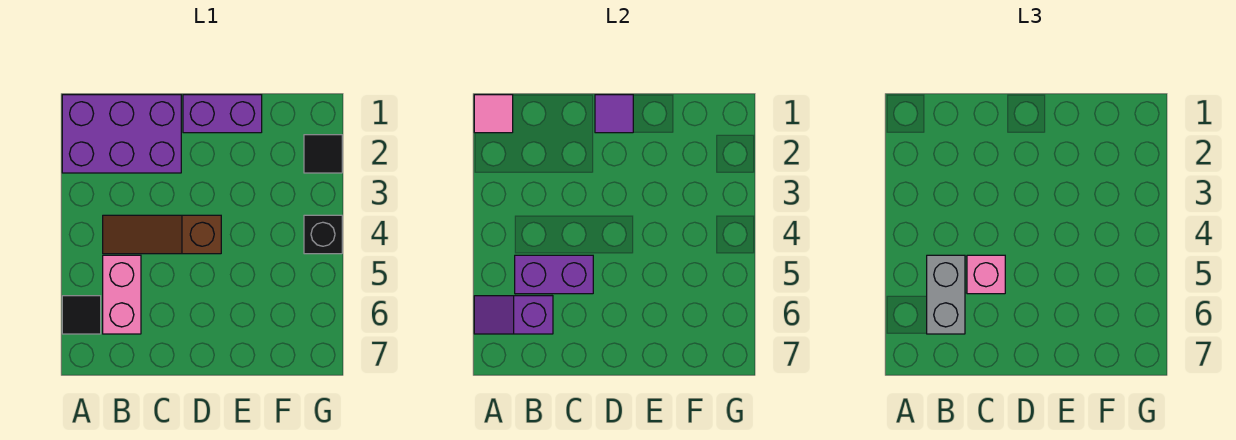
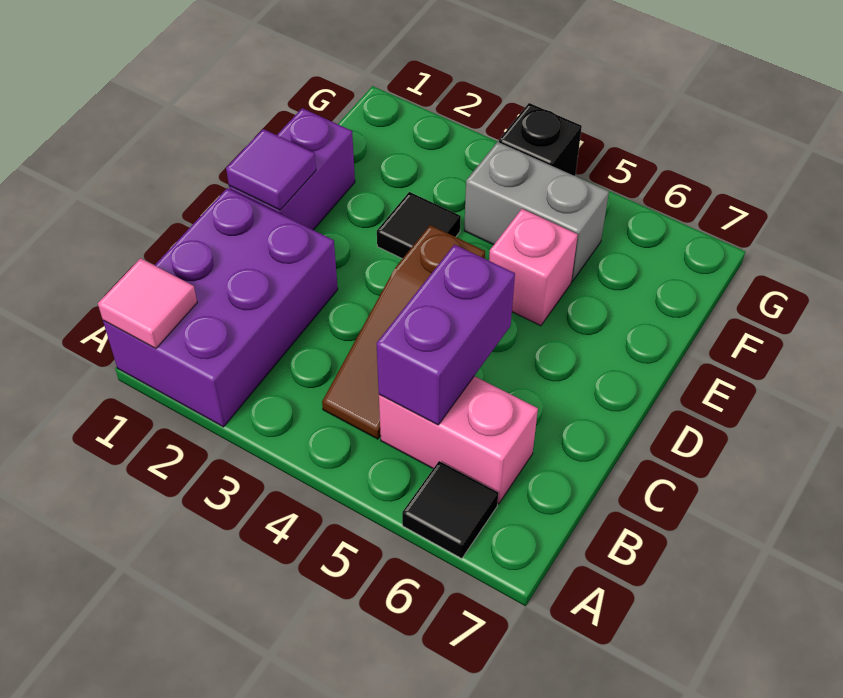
purple slope A6:B6 level 2 top B -> none
grey brick B5:B6 level 3 -> grey brick F4:F5 level 1
pink brick C5 level 3 -> pink brick E5 level 1
black tile G2 level 1 -> black tile E3 level 1

